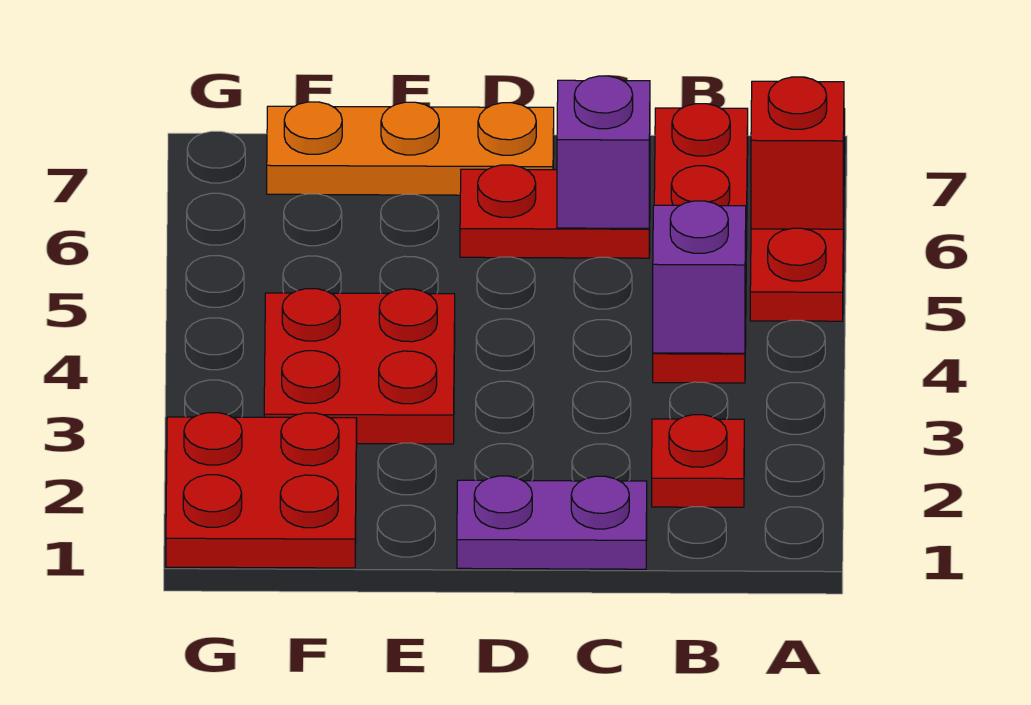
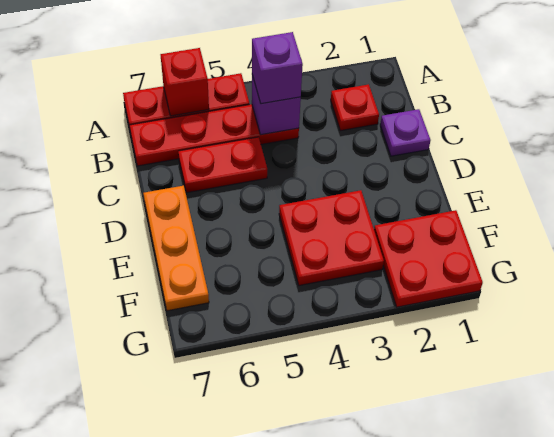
purple plate C1:D1 level 1 -> purple plate C1 level 1
red plate C6:D6 level 1 -> red plate C5:C6 level 1
purple brick C6 level 2 -> purple brick B4 level 3

